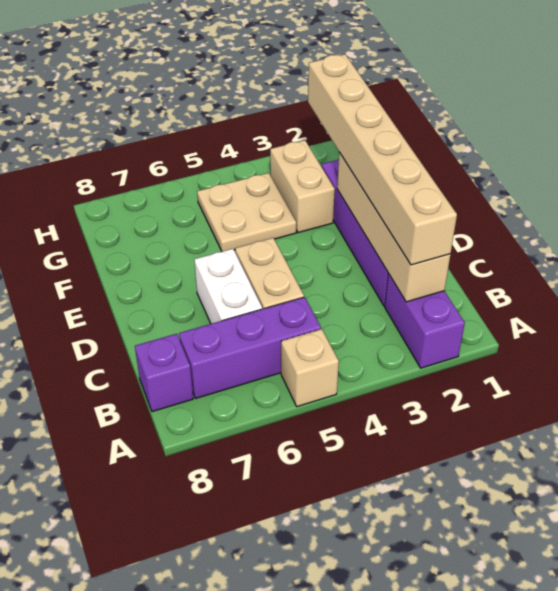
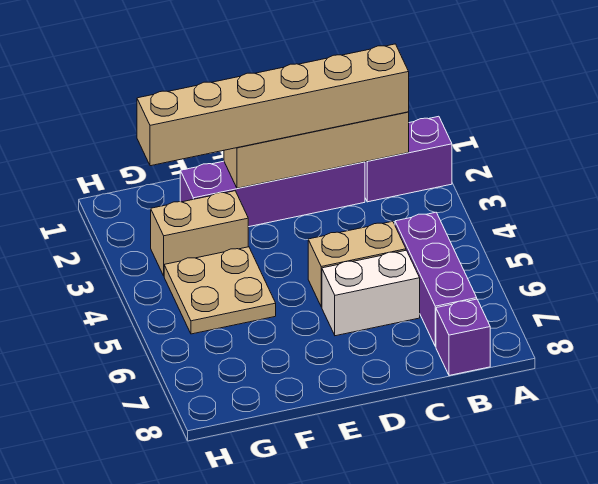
tan brick A5 level 1 -> none

